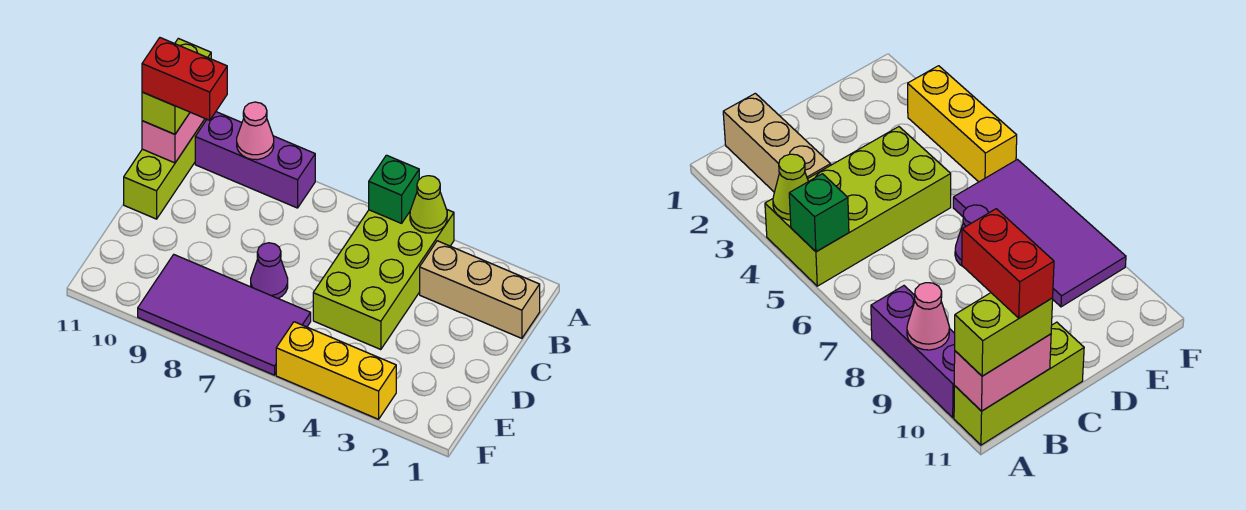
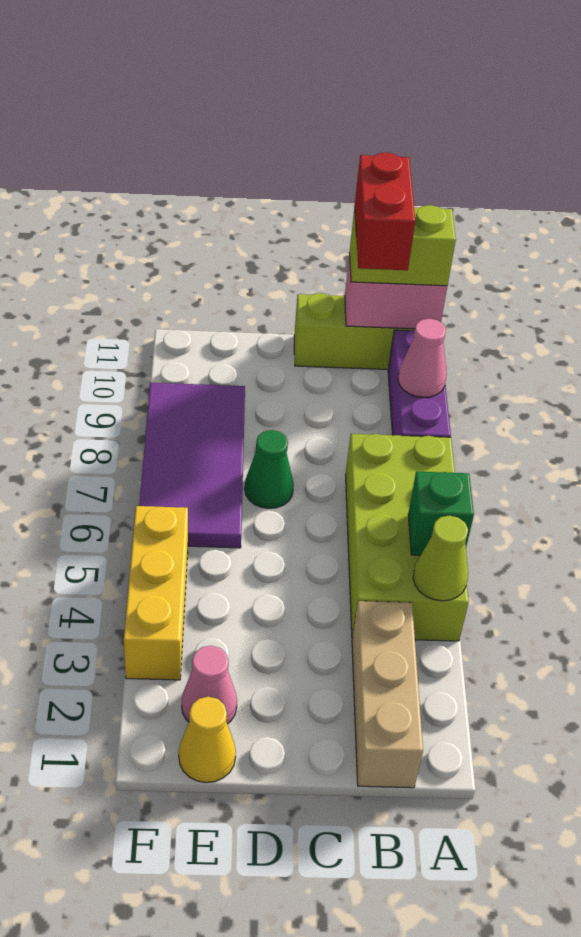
lime brick A4:D5 level 1 -> lime brick A4:B7 level 1
purple cone D7 level 1 -> green cone D7 level 1
none -> yellow cone E1 level 1
none -> pink cone E2 level 1

